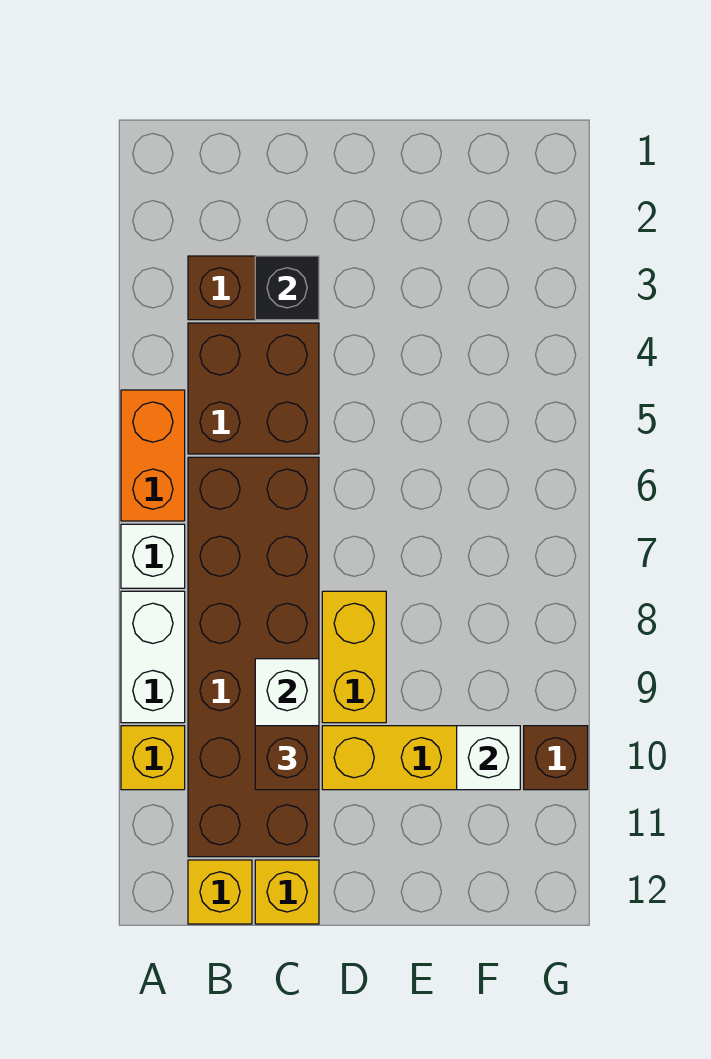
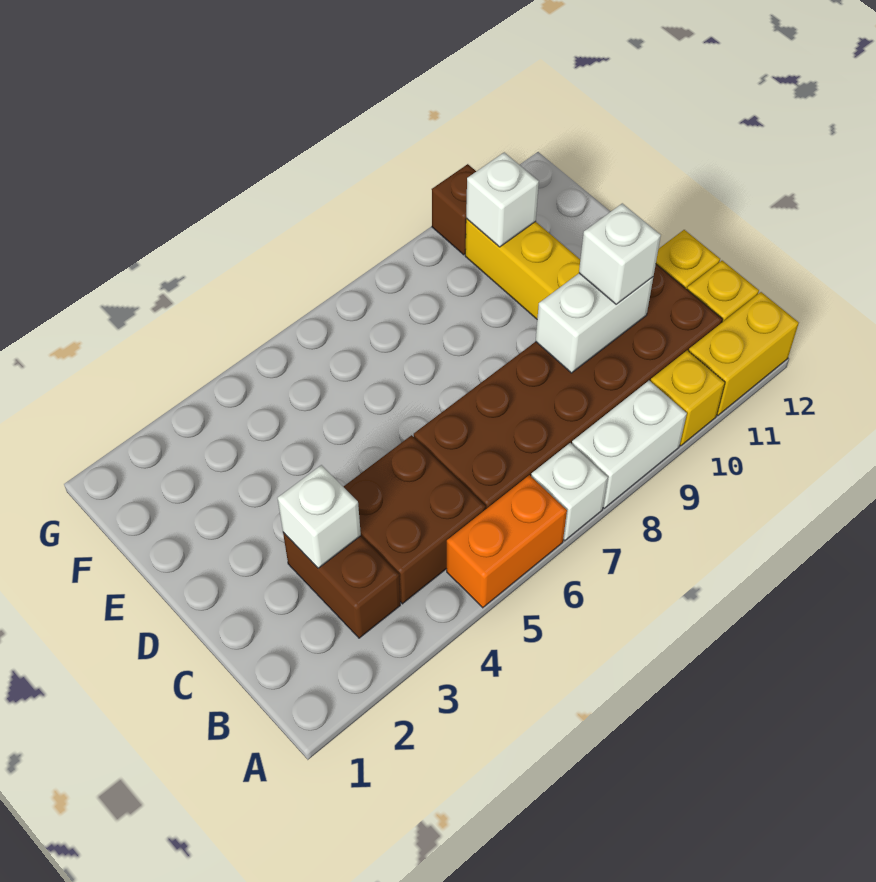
black brick C3 level 2 -> white brick C3 level 2
brown brick C10 level 3 -> white brick C10 level 3
yellow brick D8:D9 level 1 -> yellow brick A11:A12 level 1

